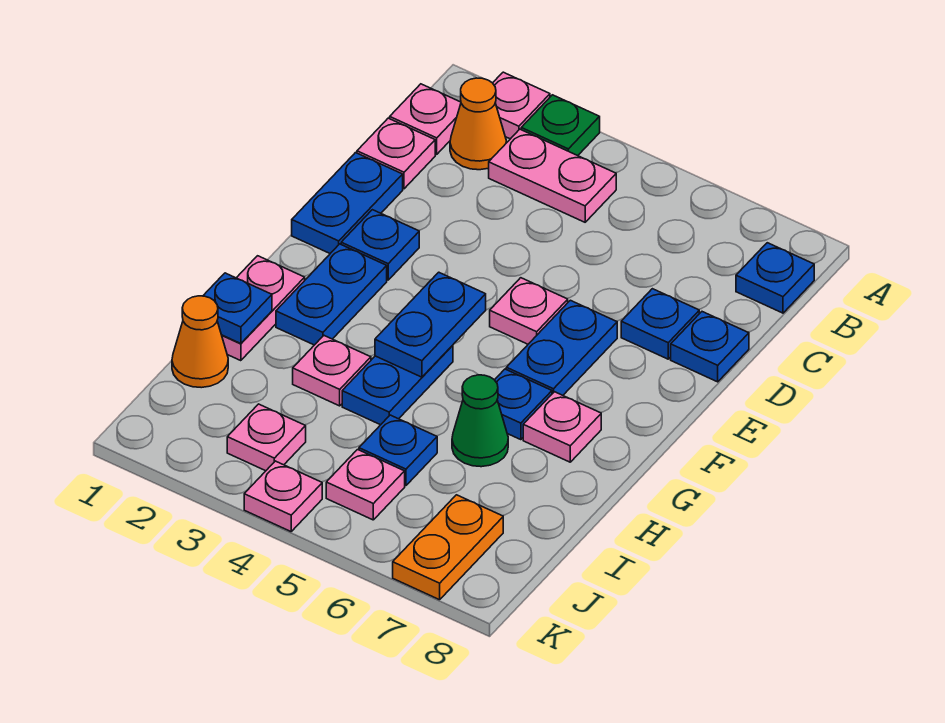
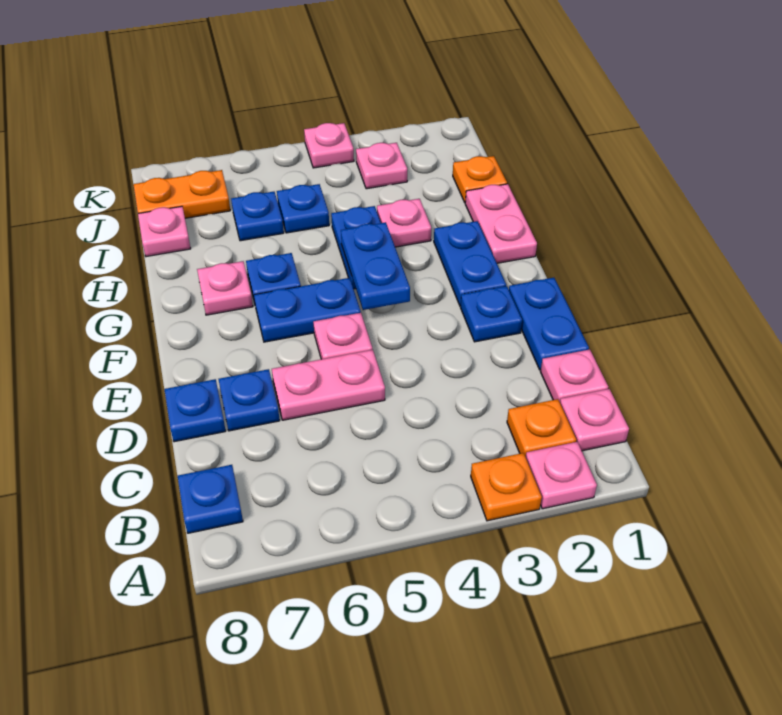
green plate A3 level 1 -> orange plate A3 level 1
orange cone B2 level 1 -> orange plate B2 level 1
pink plate B3:B4 level 1 -> pink plate D5:D6 level 1
blue plate E6:F6 level 1 -> blue plate F5:F6 level 1
blue plate H1 level 2 -> blue plate I6 level 1
green cone H6 level 1 -> none
orange cone I1 level 1 -> orange plate I1 level 1
pink plate J5 level 1 -> pink plate I8 level 1
orange plate J7:K7 level 1 -> orange plate J7:J8 level 1

